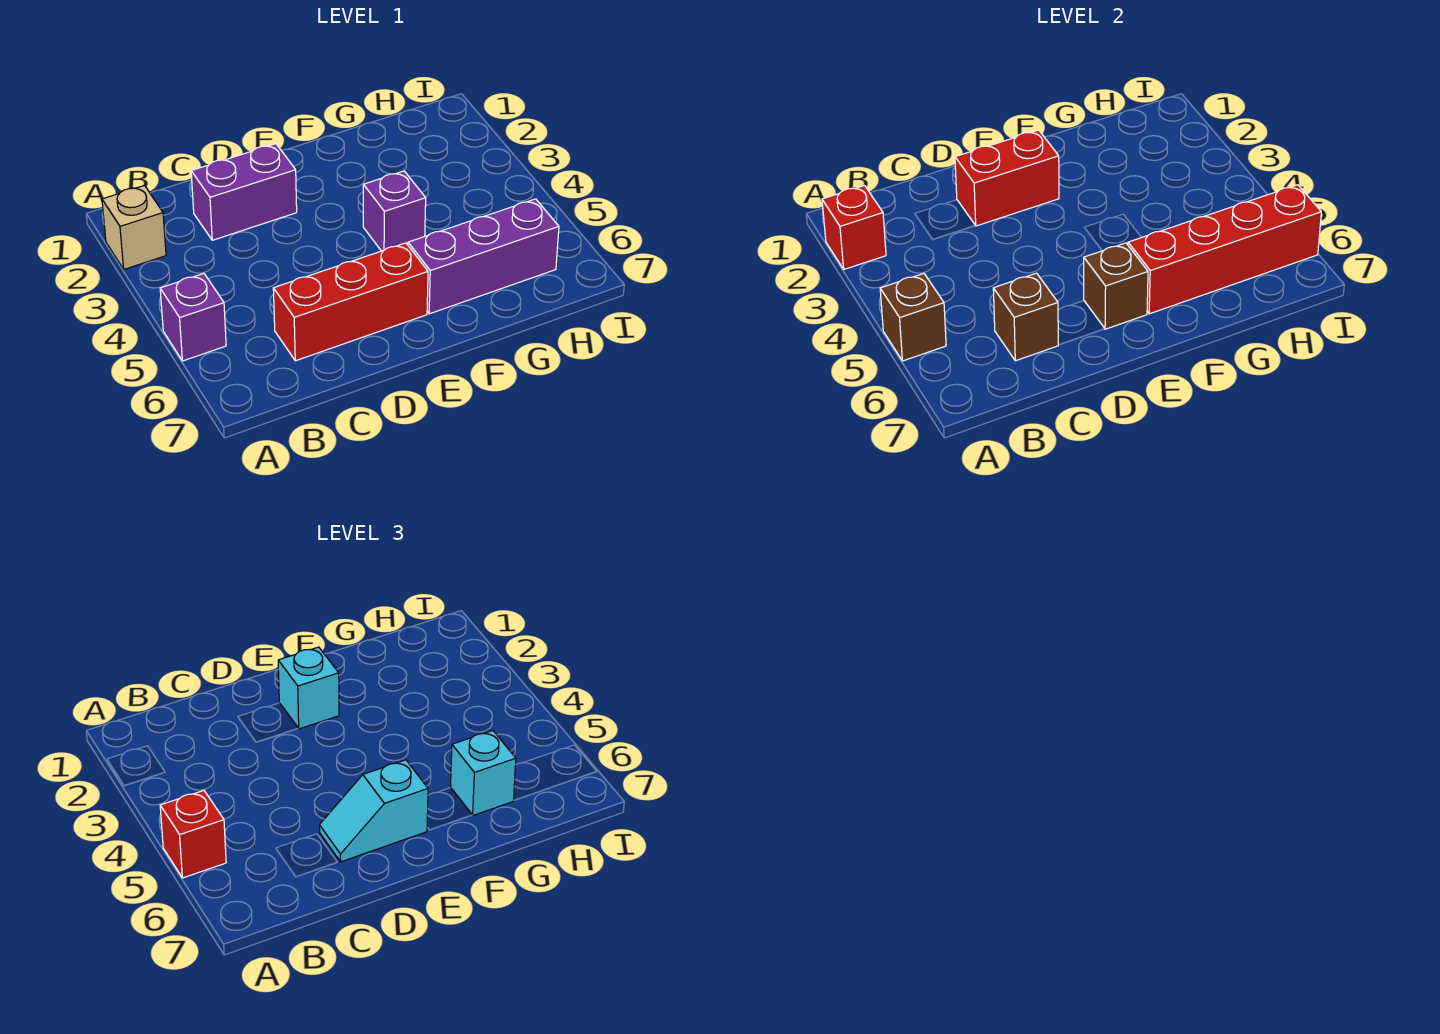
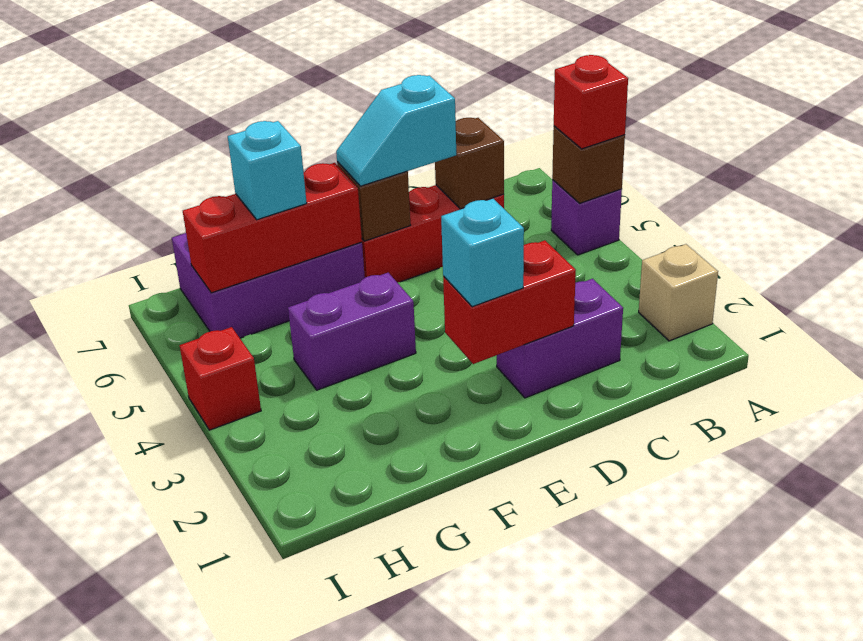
red brick A2 level 2 -> red brick I4 level 1
cyan slope D6:E6 level 3 top E -> cyan slope D6:E6 level 3 top D
purple brick F4 level 1 -> purple brick F4:G4 level 1
purple brick F6:H6 level 1 -> purple brick F6:H7 level 1
red brick F6:I6 level 2 -> red brick F6:H6 level 2

